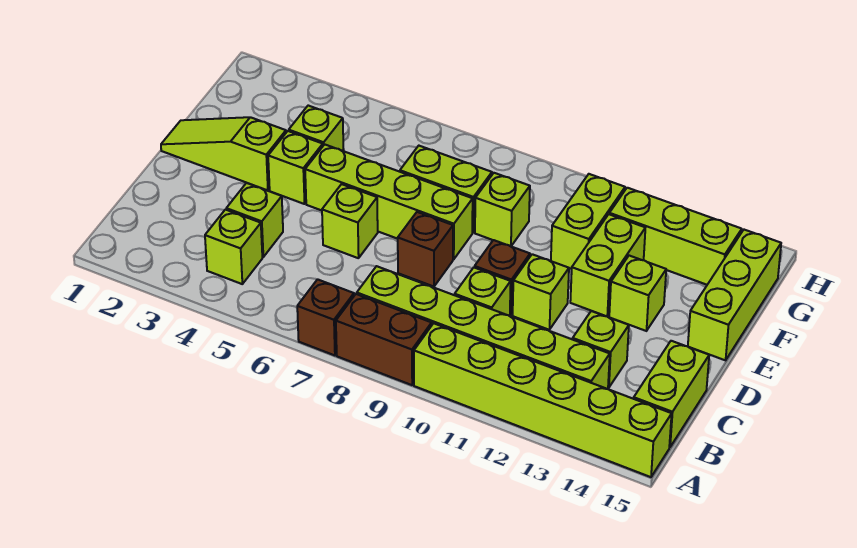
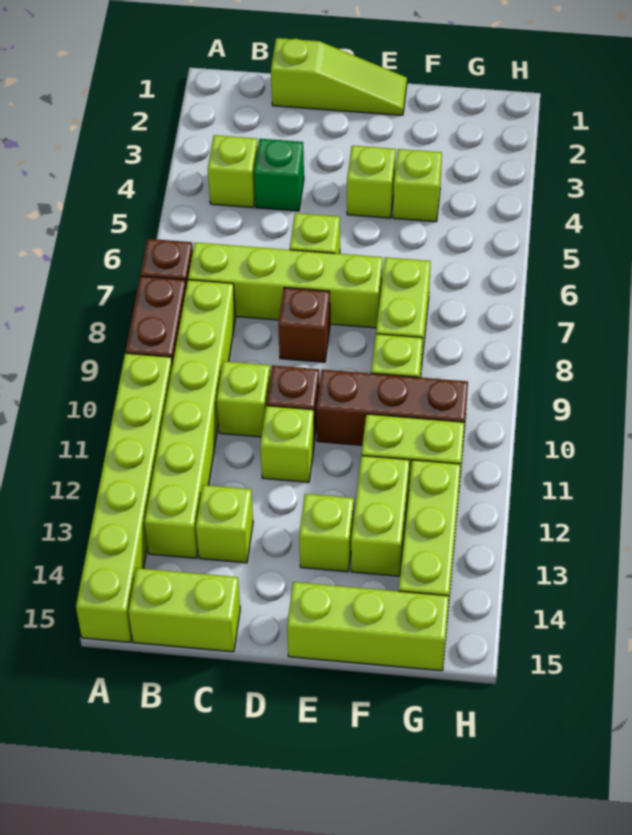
lime brick C4 level 1 -> green brick C4 level 1
lime slope E1:E3 level 1 top 3 -> lime slope C1:E1 level 1 top C
lime brick E5:E8 level 1 -> lime brick B7:E7 level 1
none -> brown brick E10:G10 level 1
lime brick E12:F12 level 1 -> lime brick F12:F13 level 1

